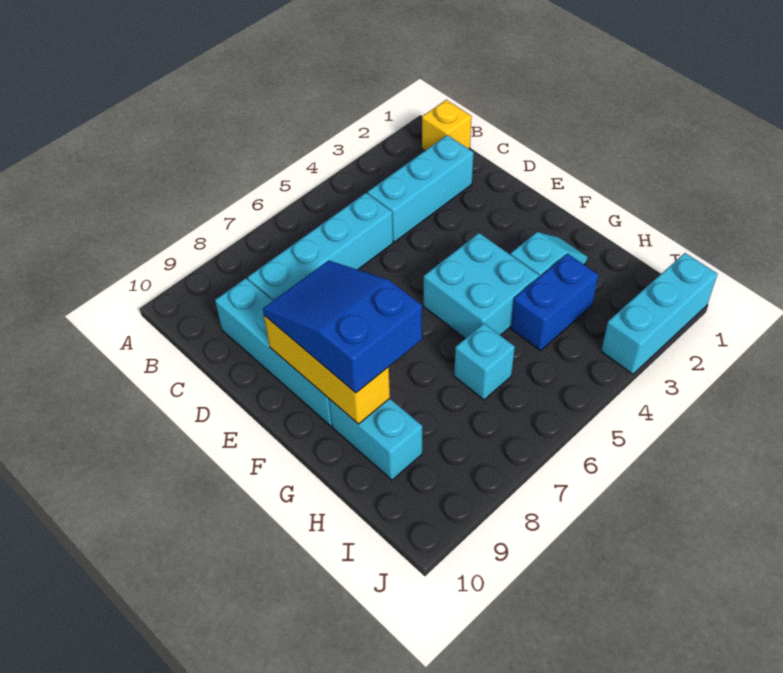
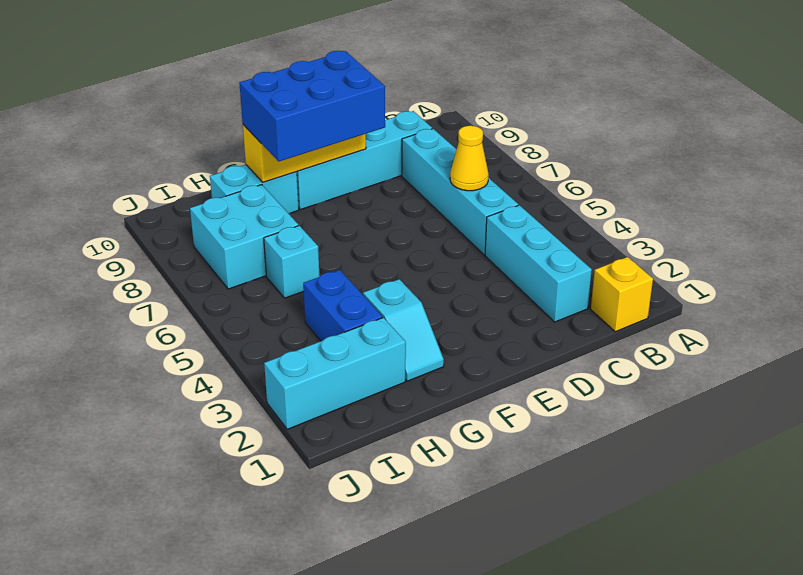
none -> yellow cone C6 level 2
blue slope E8:G9 level 3 top G -> blue brick E8:G9 level 3
cyan brick F4:G5 level 1 -> cyan brick H7:I8 level 1
cyan brick J1:J3 level 1 -> cyan brick H2:J2 level 1

